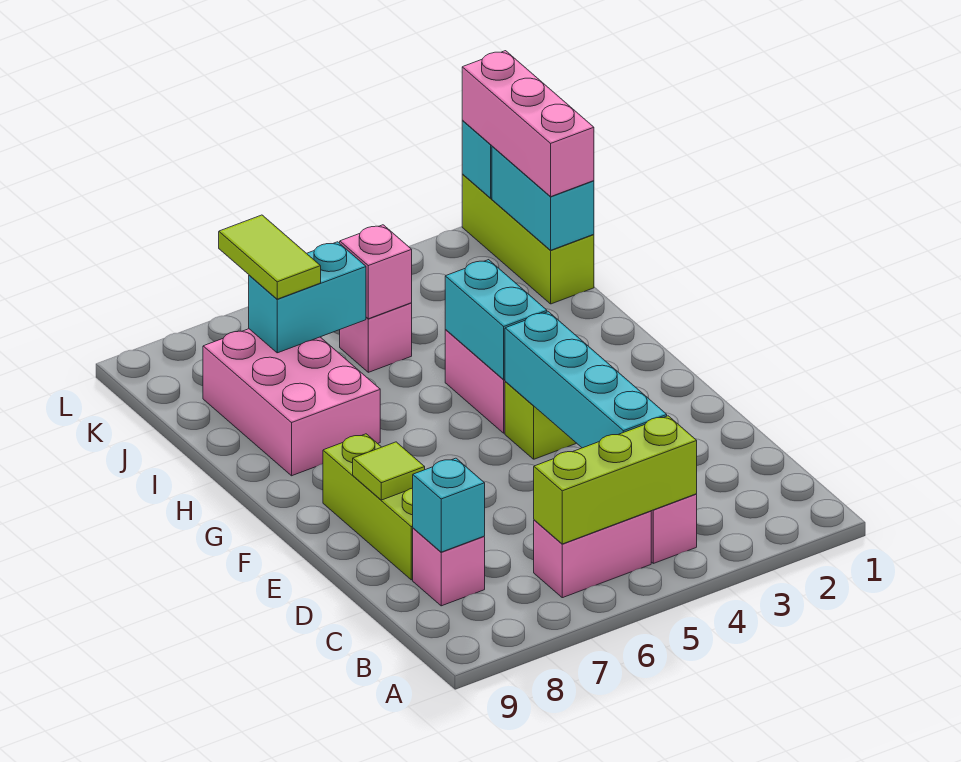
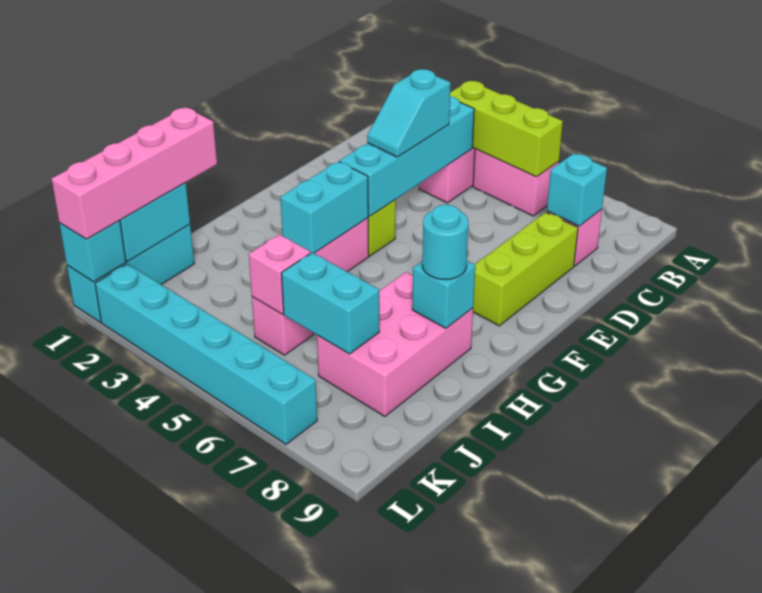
none -> cyan slope D4:E4 level 3 top D
lime tile E8 level 2 -> none
none -> cyan brick H8 level 2
none -> cyan round brick H8 level 3
lime brick J1:L1 level 1 -> cyan brick J1:L1 level 1
pink brick J1:L1 level 3 -> pink brick I1:L1 level 3
lime tile J7:K7 level 3 -> none
none -> cyan brick L2:L7 level 1

